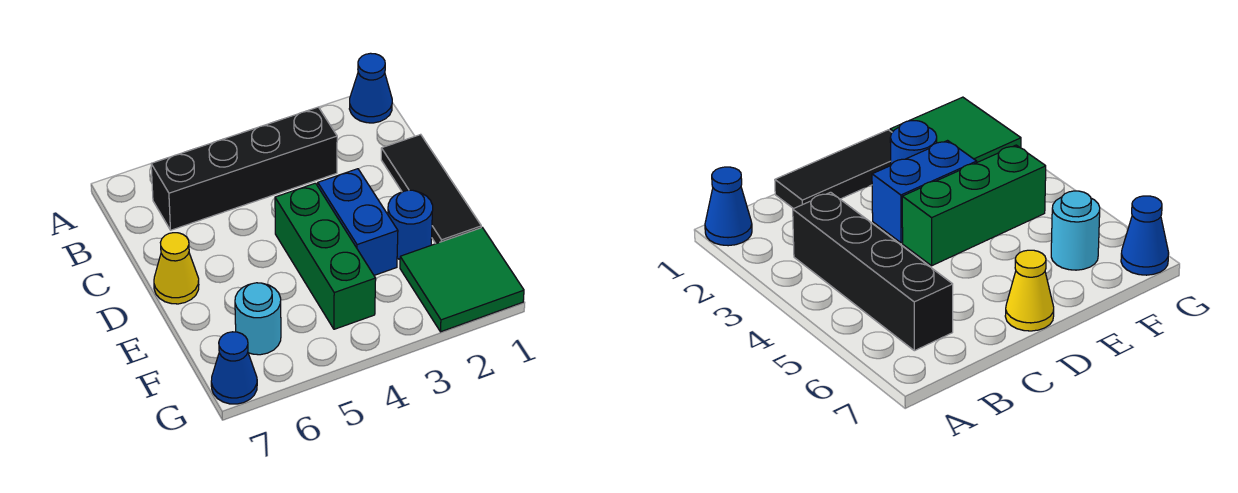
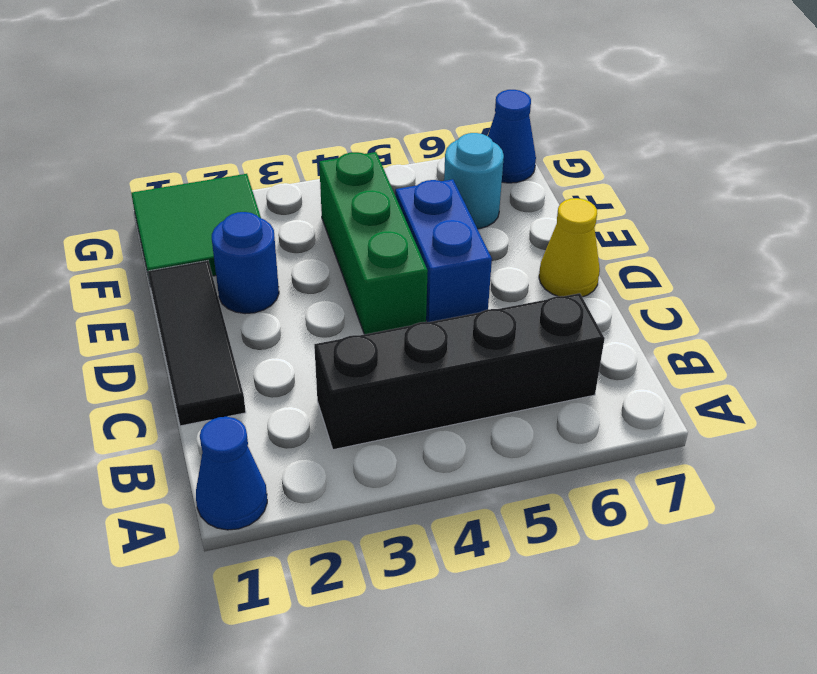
blue brick D3:E3 level 1 -> blue brick D5:E5 level 1

